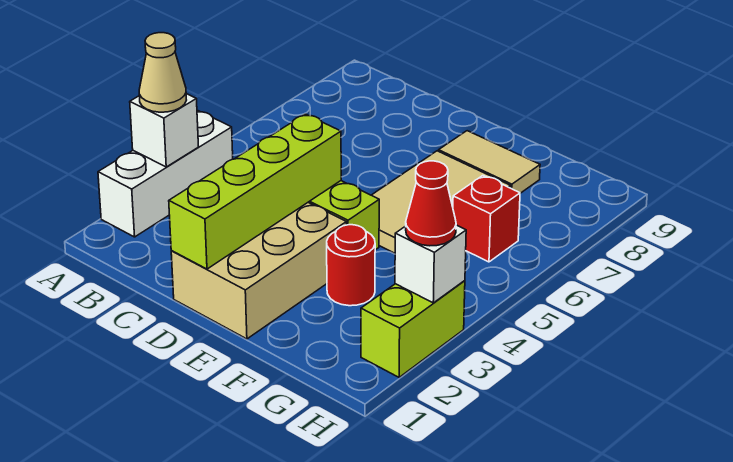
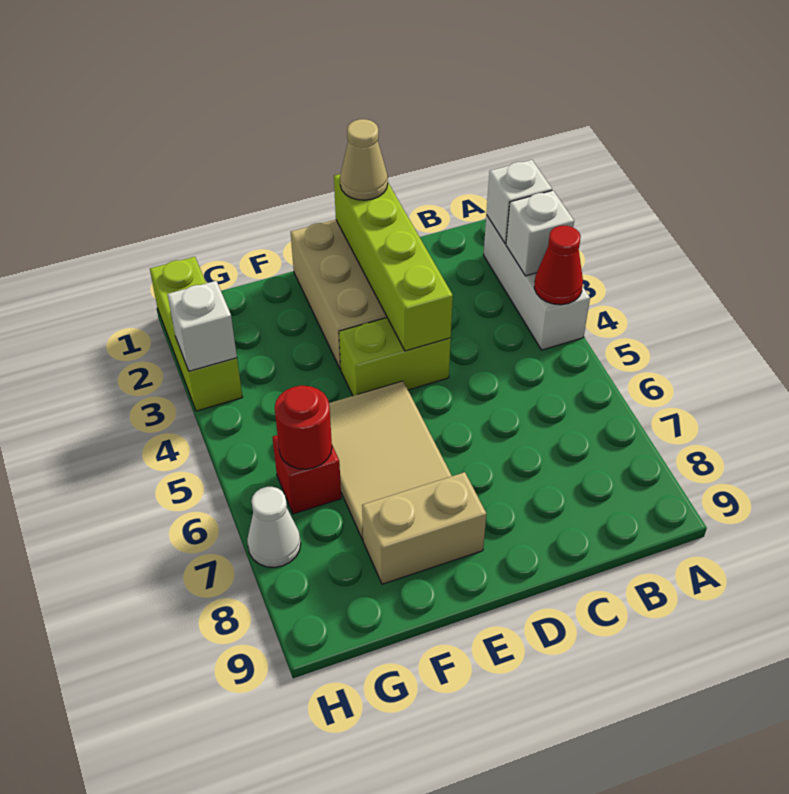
none -> white brick A2 level 2
tan cone A3 level 3 -> tan cone D1 level 3
tan tile E8:F8 level 1 -> tan brick E8:F8 level 1
red round brick F3 level 1 -> red round brick G6 level 2
lime brick H2:H3 level 1 -> lime brick H1:H3 level 1
red cone H3 level 3 -> red cone A4 level 2
none -> white cone H7 level 1

